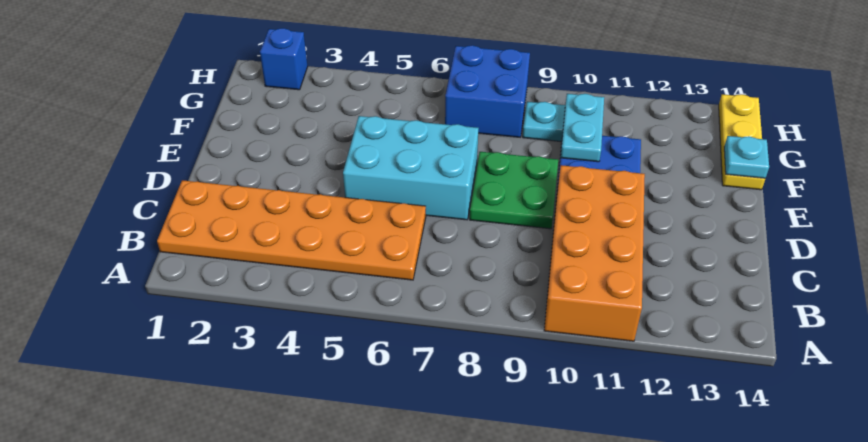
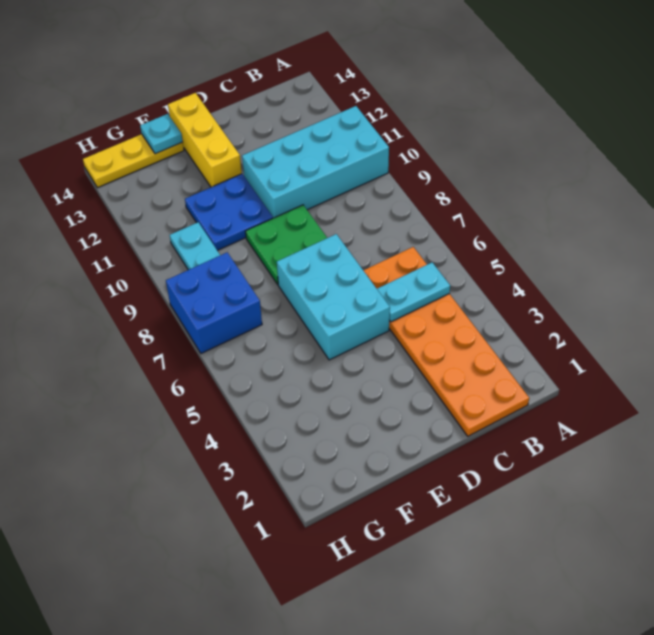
orange brick A10:D11 level 1 -> cyan brick A10:D11 level 1
none -> yellow brick E12:E14 level 1
cyan plate F10:G10 level 2 -> cyan plate B5:C5 level 2
blue brick H2 level 1 -> none

